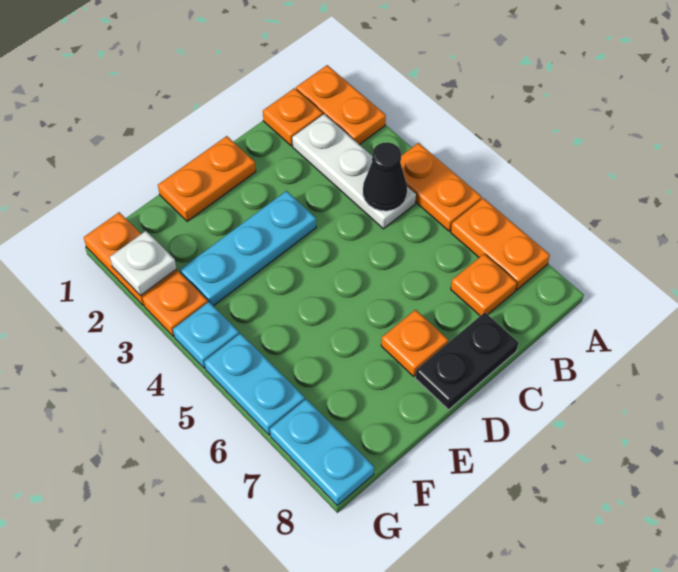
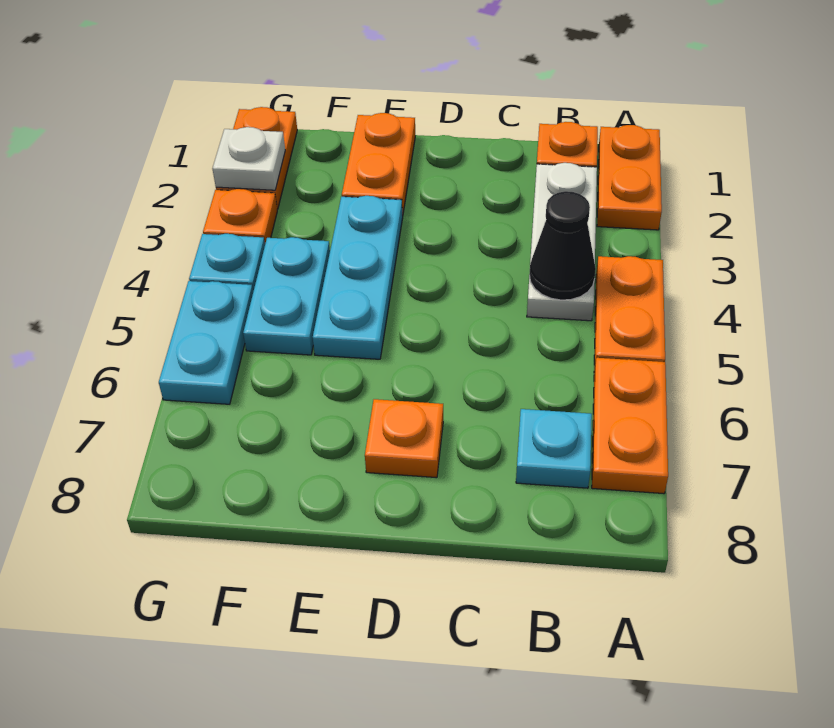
orange plate B7 level 1 -> cyan plate B7 level 1
black plate C8:D8 level 1 -> none
orange plate D1:E1 level 1 -> orange plate E1:E2 level 1
cyan plate D3:F3 level 1 -> cyan plate E3:E5 level 1
cyan plate G7:G8 level 1 -> cyan plate F4:F5 level 1

